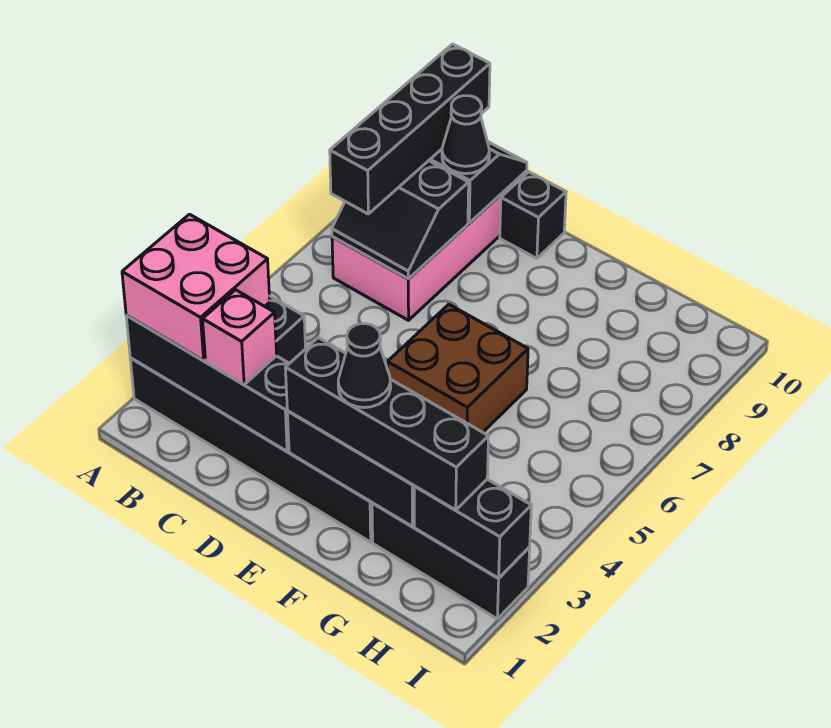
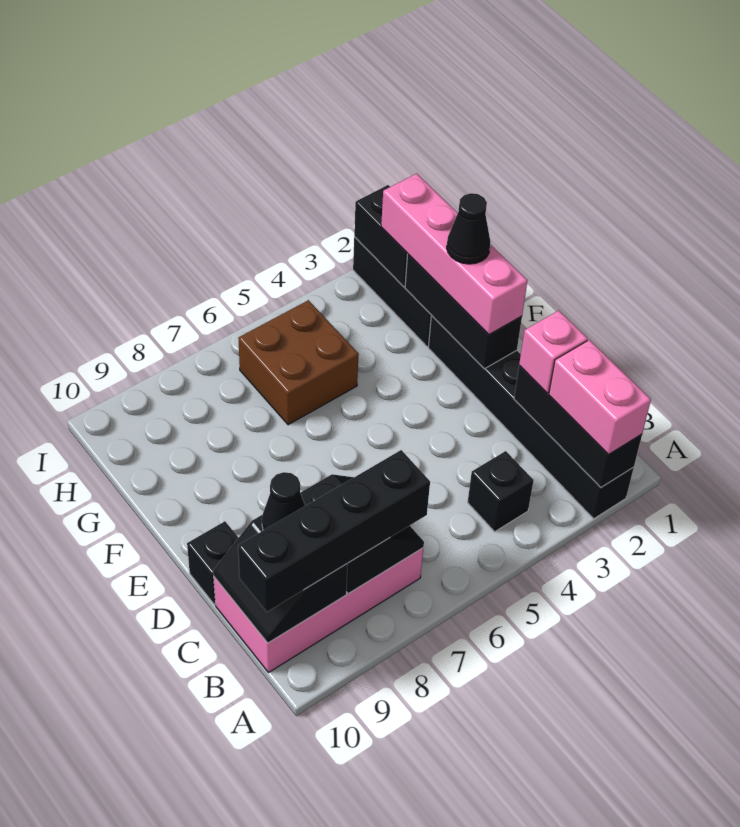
black brick A2:D2 level 2 -> black brick A2:C2 level 2
pink brick A2:B3 level 3 -> pink brick A2:B2 level 3
black brick E2:H2 level 3 -> pink brick E2:H2 level 3
brown brick E5:F6 level 1 -> brown brick G5:H6 level 1

